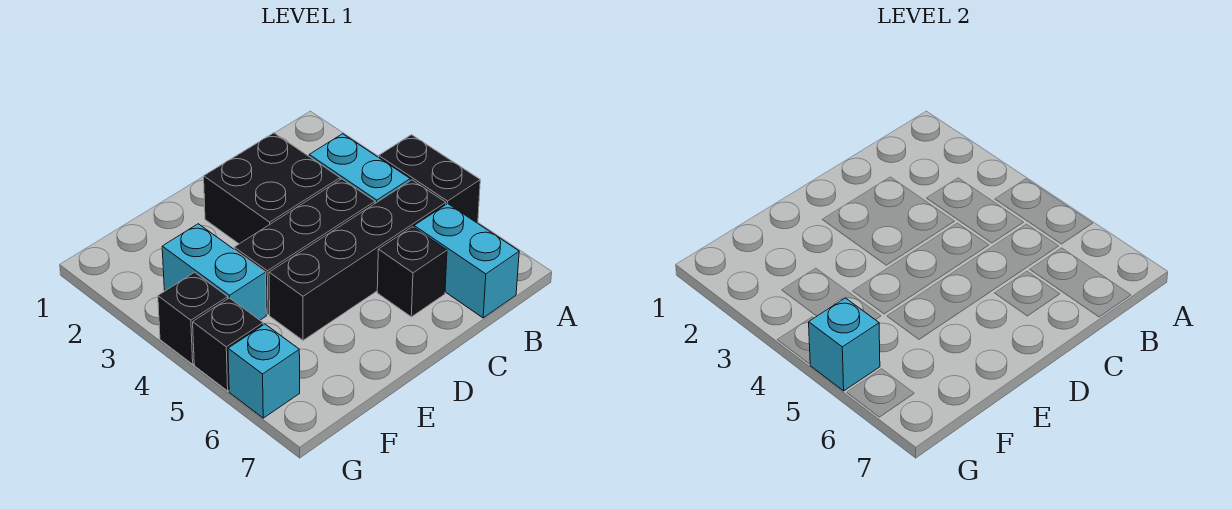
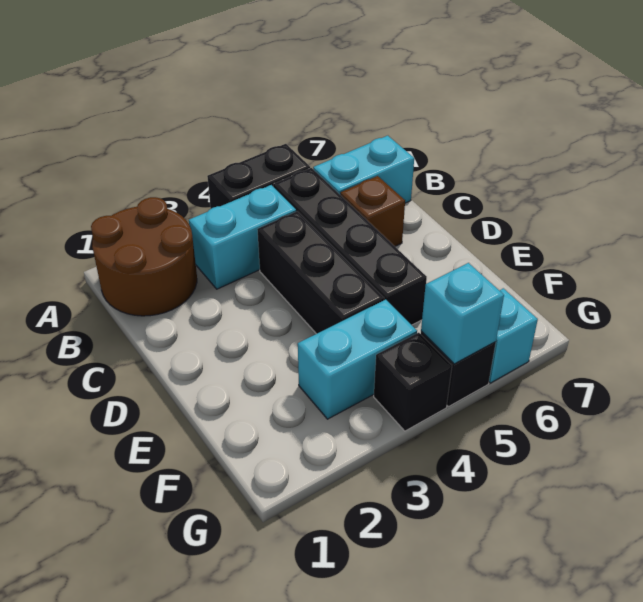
none -> brown round brick A1:B2 level 1
black brick C2:D3 level 1 -> none
black brick C6 level 1 -> brown brick C6 level 1

